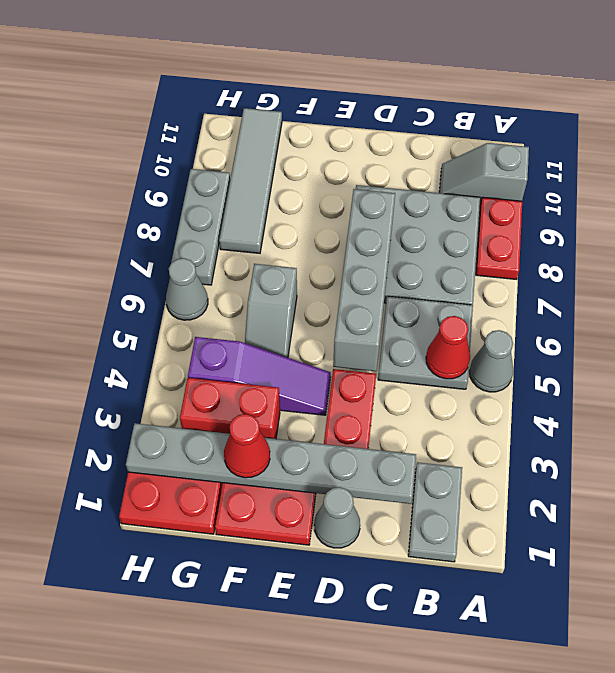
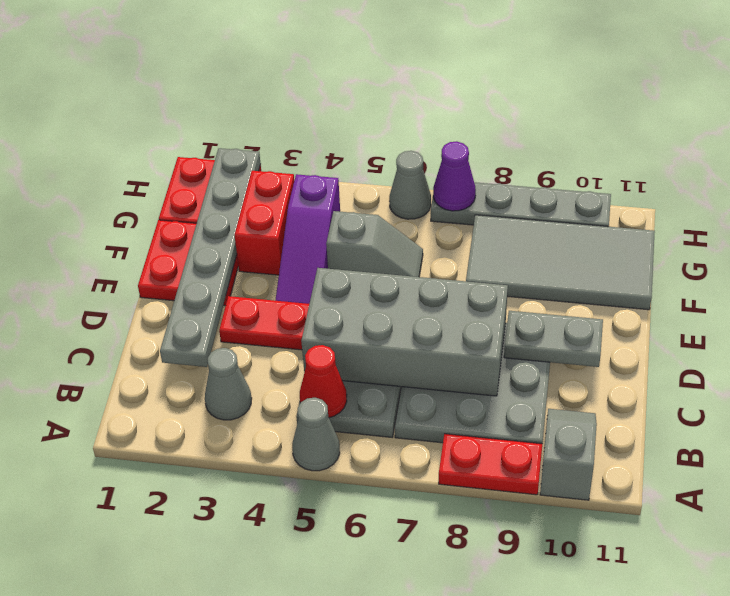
grey plate B1:B2 level 1 -> grey plate D9:D10 level 2
grey cone D1 level 1 -> grey cone B3 level 1
grey brick D5:D8 level 2 -> grey brick C5:D8 level 2
red cone F2 level 3 -> none
grey slope F5:F6 level 1 top 6 -> grey slope F5:F6 level 1 top 5
grey tile G8:G11 level 1 -> grey tile F8:G11 level 1
grey plate H7:H9 level 1 -> grey plate H7:H10 level 1
none -> purple cone H7 level 2

